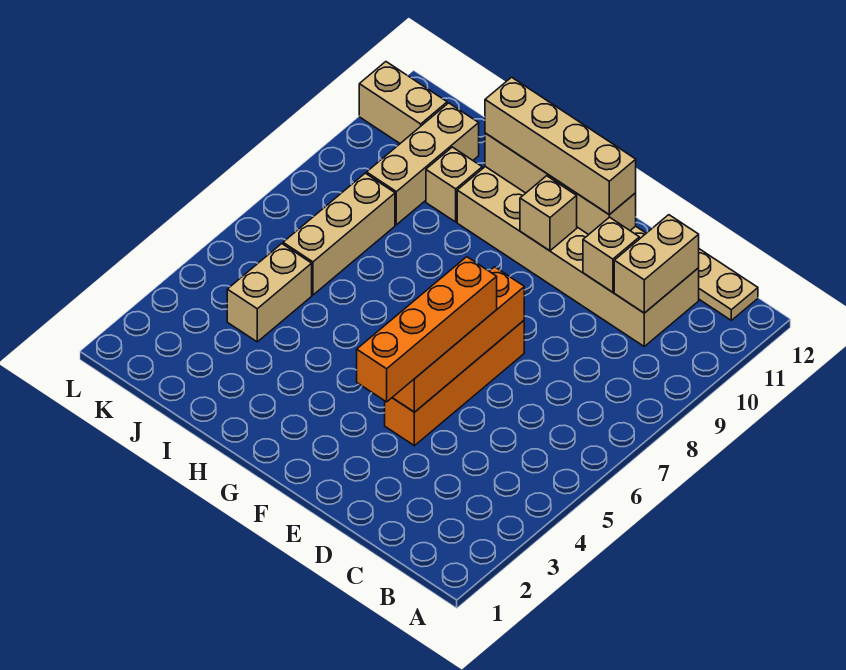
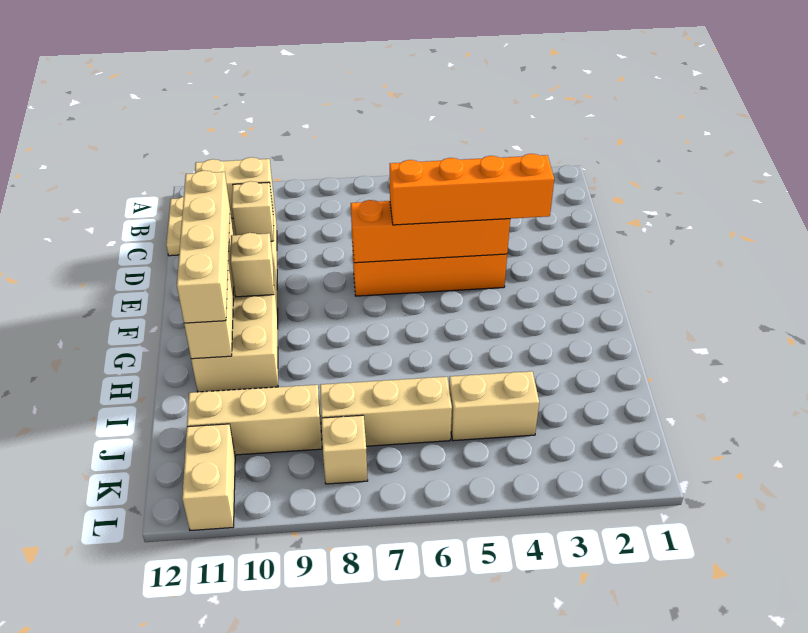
tan brick I10 level 1 -> tan brick K8 level 1

